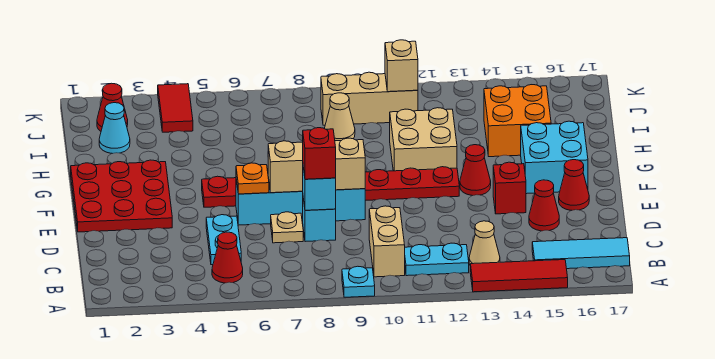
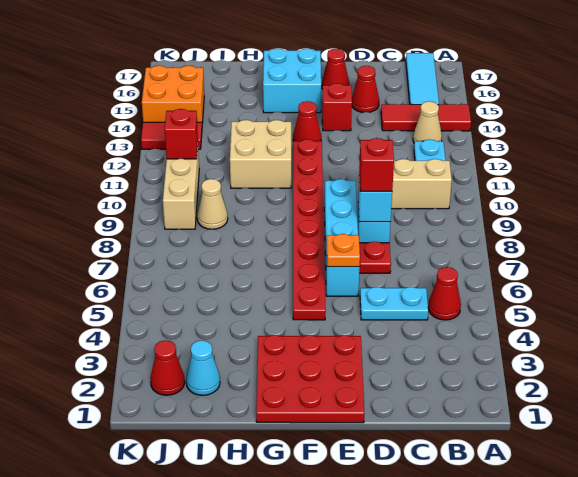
cyan plate A9 level 1 -> none
red tile A13:A15 level 1 -> red tile A14:C14 level 1
tan plate D7 level 1 -> red plate D7 level 1
tan brick E7:E9 level 2 -> none
orange brick H14:I15 level 1 -> orange brick J14:K15 level 1
red tile J4:K4 level 1 -> red tile J13:K13 level 1
tan brick J11 level 2 -> red brick J11 level 2

